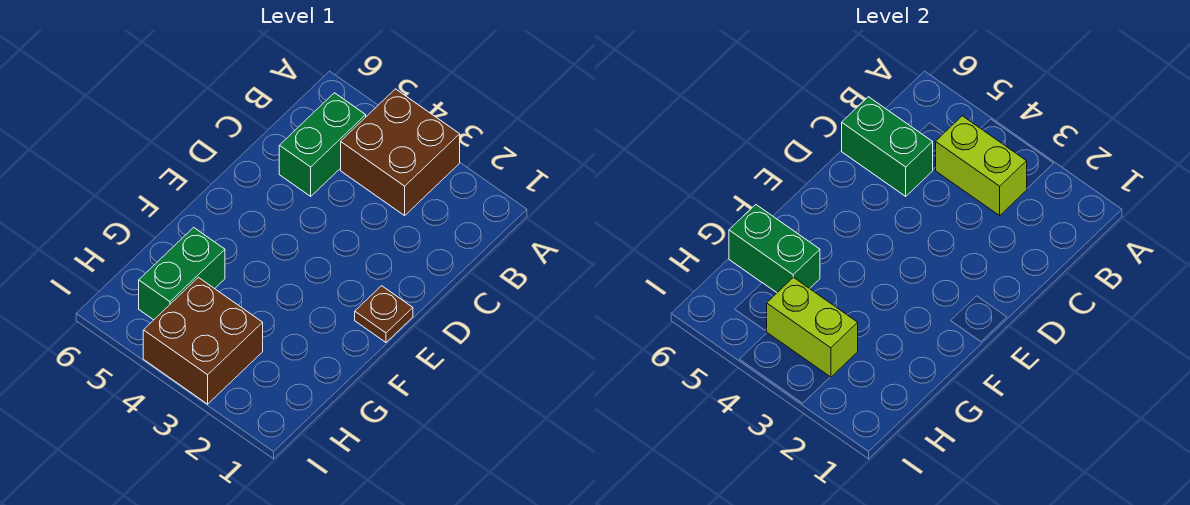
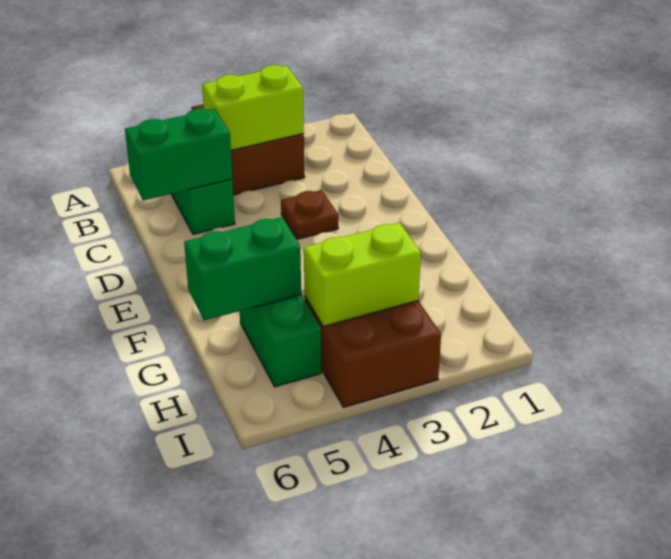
brown plate E1 level 1 -> brown plate D3 level 1

